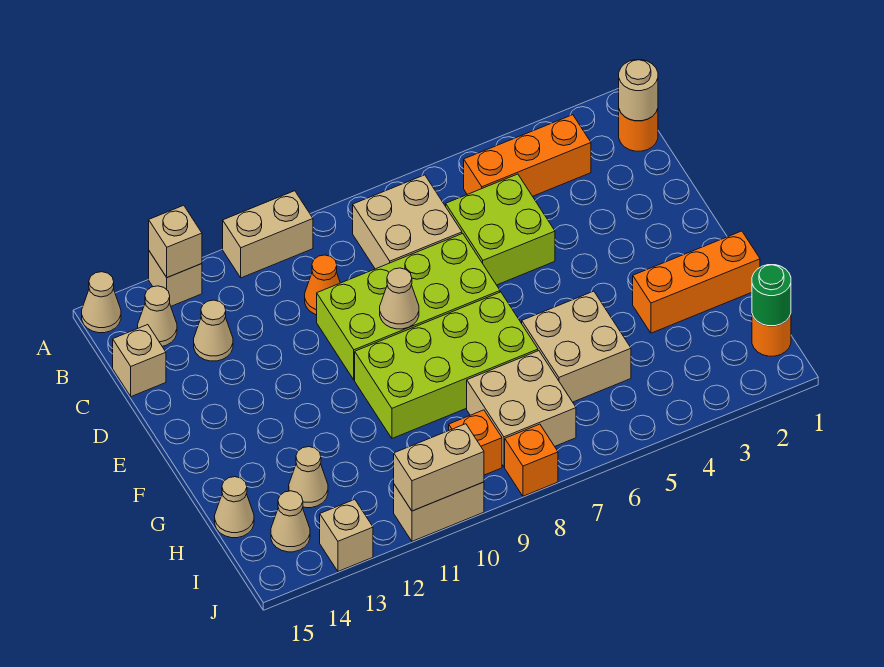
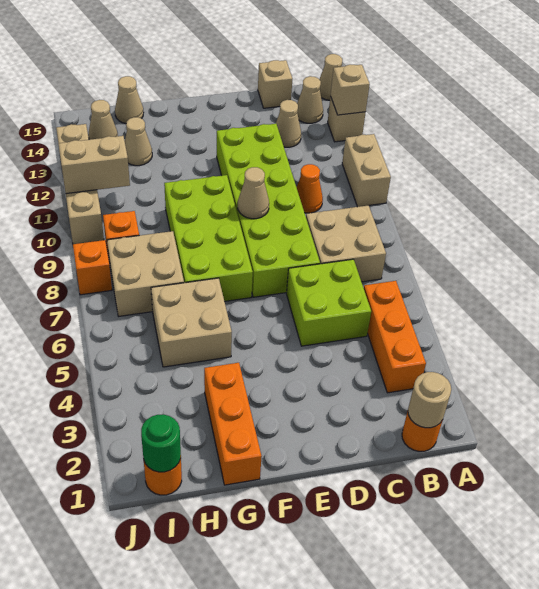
lime brick D7:E10 level 1 -> lime brick D7:E12 level 1
tan brick J10:J11 level 2 -> tan brick I11:J11 level 2

